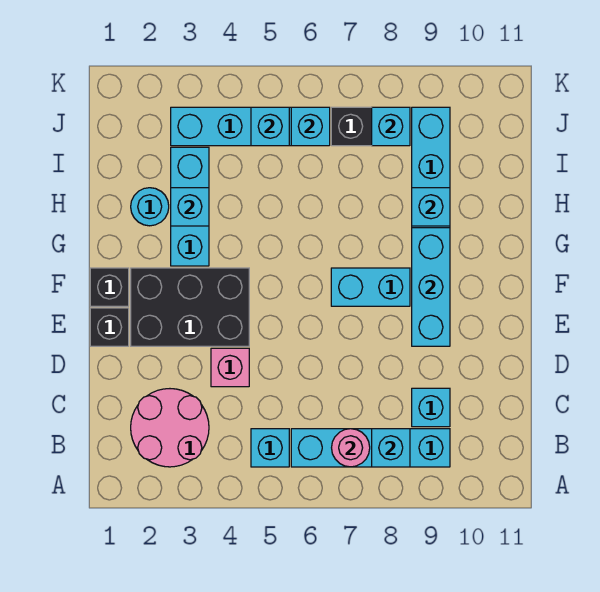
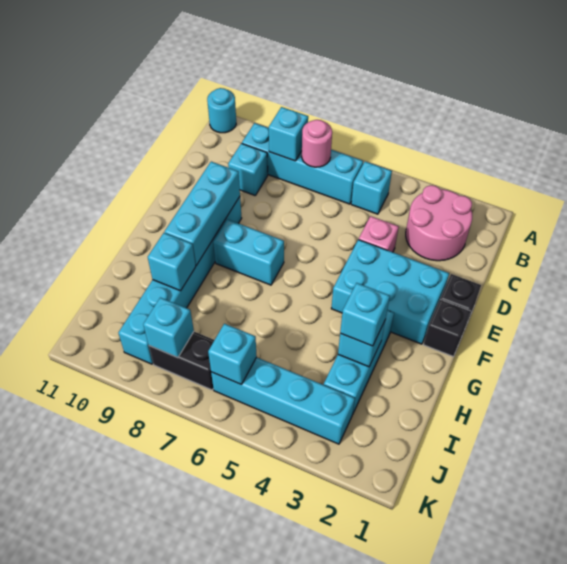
black brick E2:F4 level 1 -> cyan brick E2:F4 level 1
cyan round brick H2 level 1 -> cyan round brick A11 level 1
cyan brick J5 level 2 -> cyan brick H3 level 3

